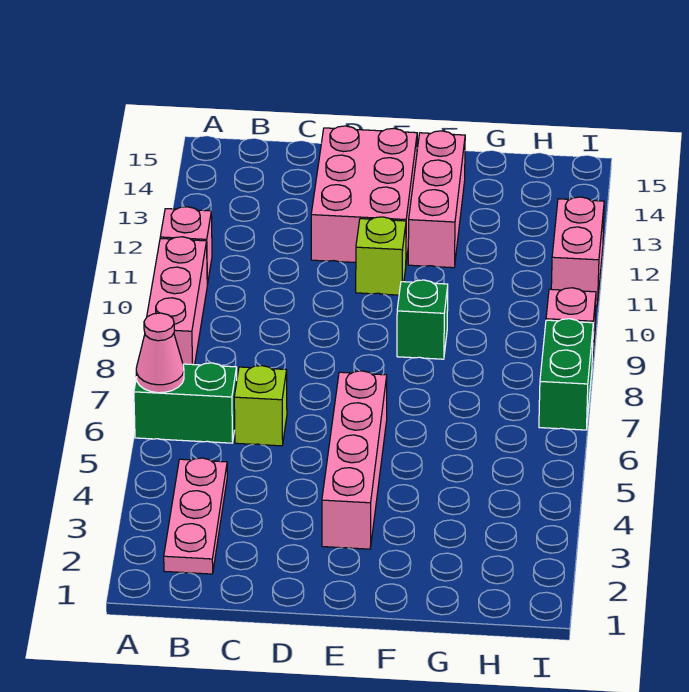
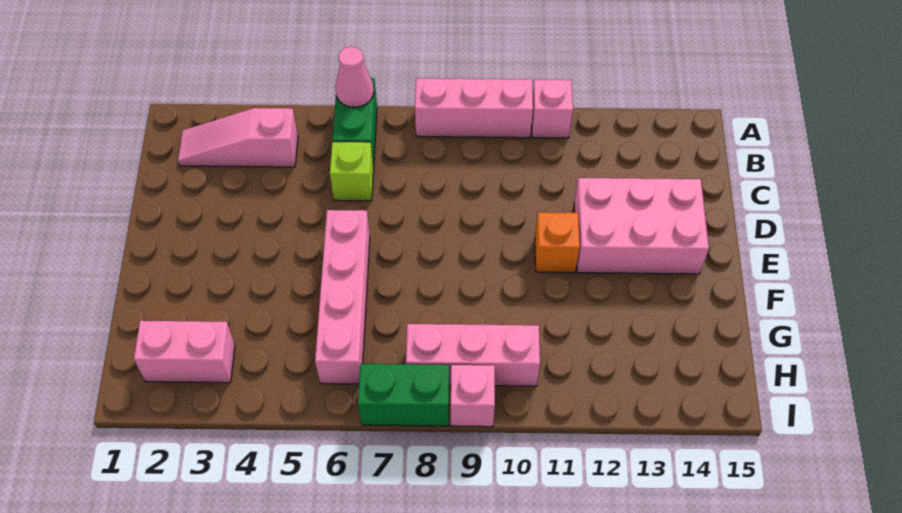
pink plate B2:B4 level 1 -> pink slope B2:B4 level 1 top 4
pink brick E3:E6 level 1 -> pink brick E6:H6 level 1
lime brick E11 level 1 -> orange brick E11 level 1
green brick F9 level 1 -> none
pink brick F12:F14 level 1 -> pink brick H8:H10 level 1
pink brick I11:I12 level 1 -> pink brick H2:H3 level 1

